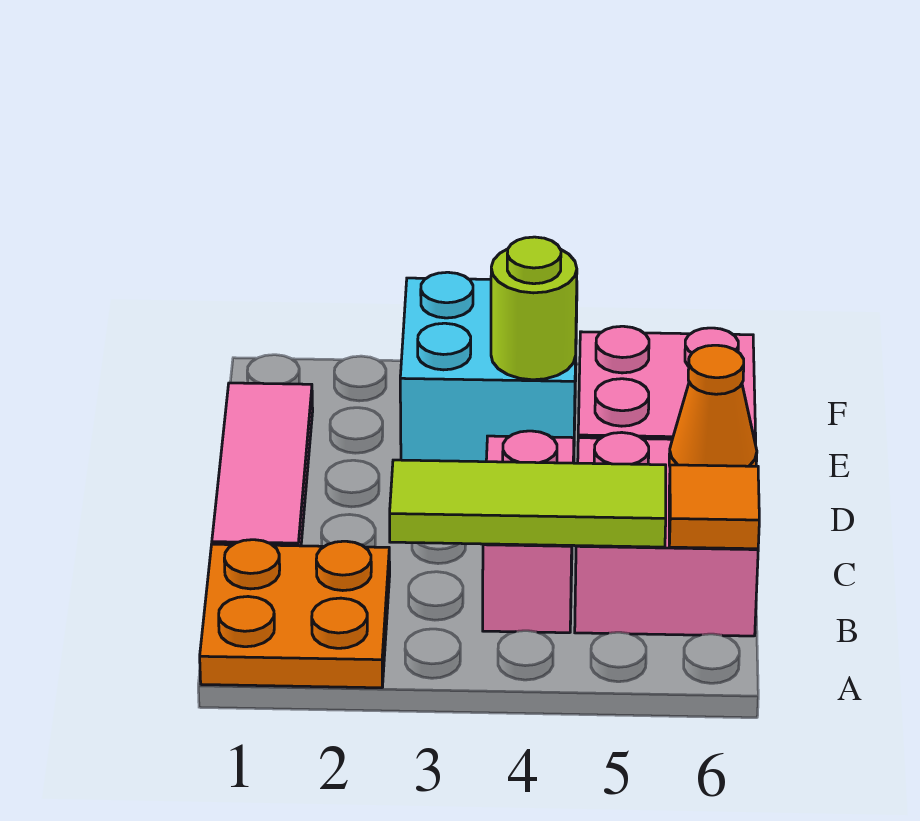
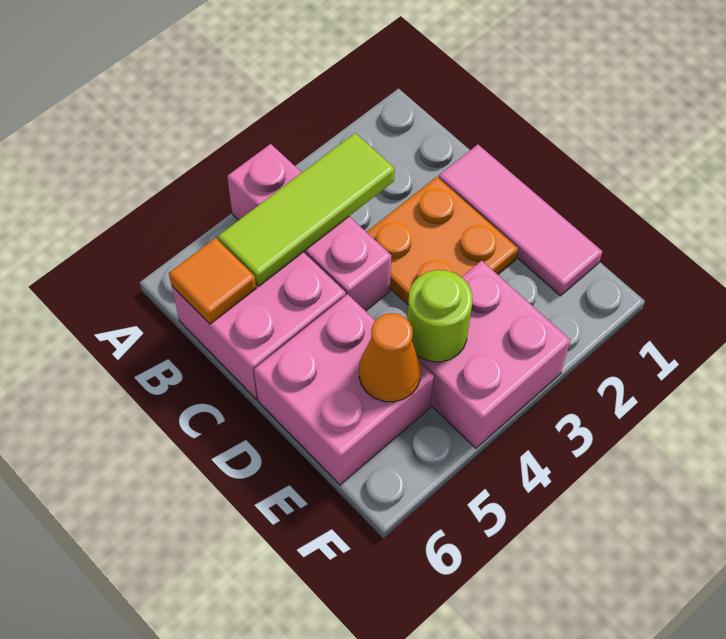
orange plate A1:B2 level 1 -> orange plate C2:D3 level 1
pink brick B4:C4 level 1 -> pink brick A4:C4 level 1
orange cone C6 level 2 -> orange cone E5 level 2
cyan brick E3:F4 level 1 -> pink brick E3:F4 level 1

